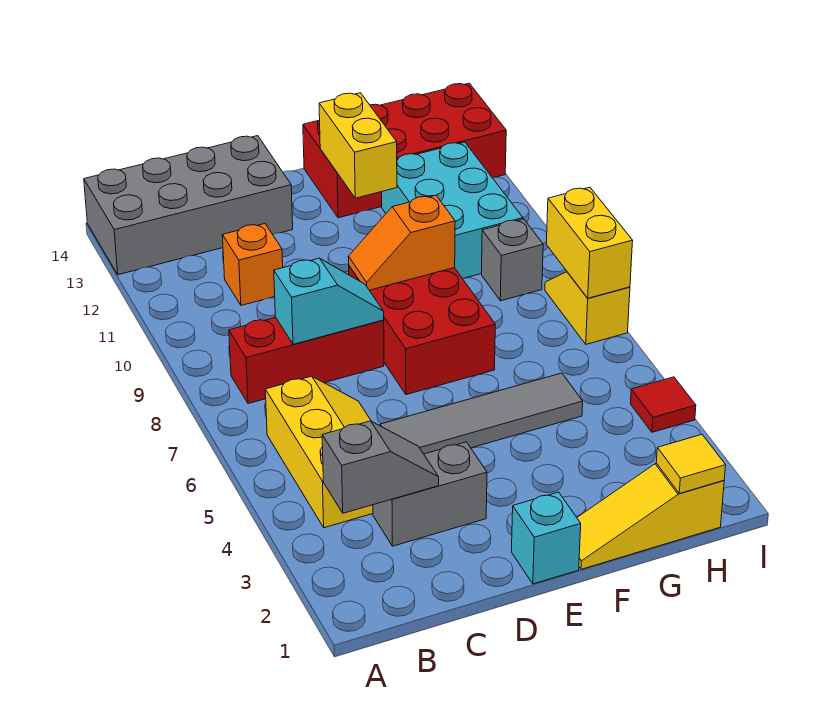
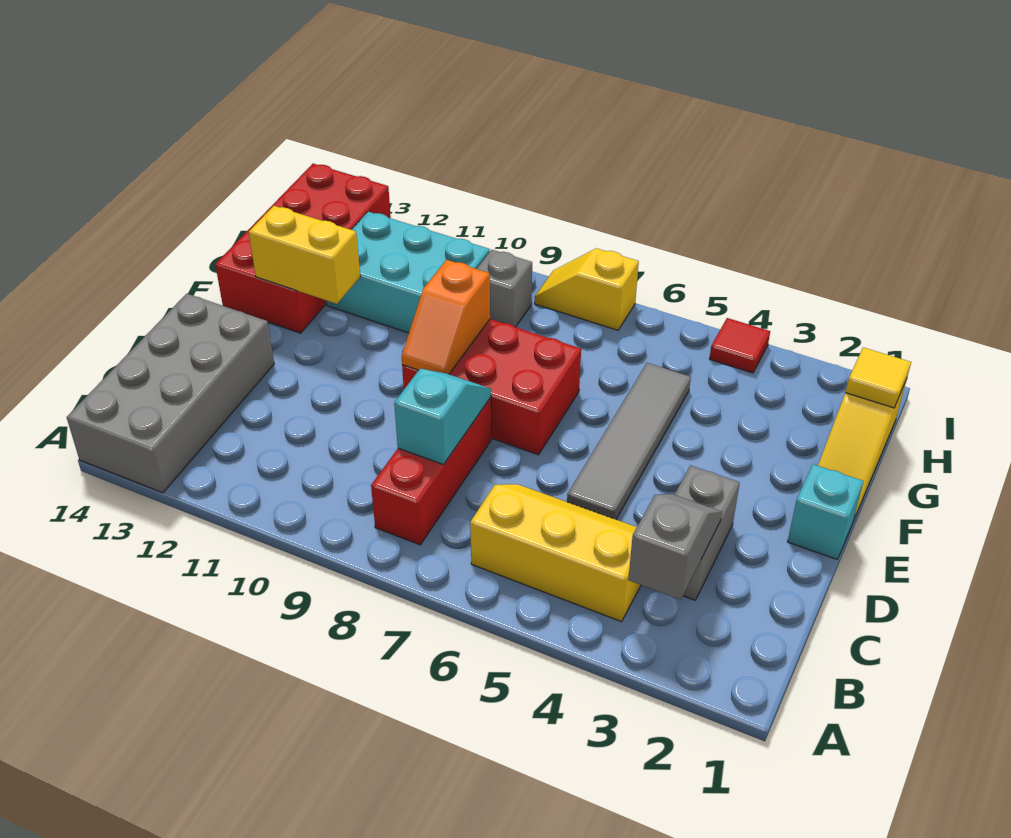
orange brick C11 level 1 -> none
yellow brick I7:I8 level 2 -> none

